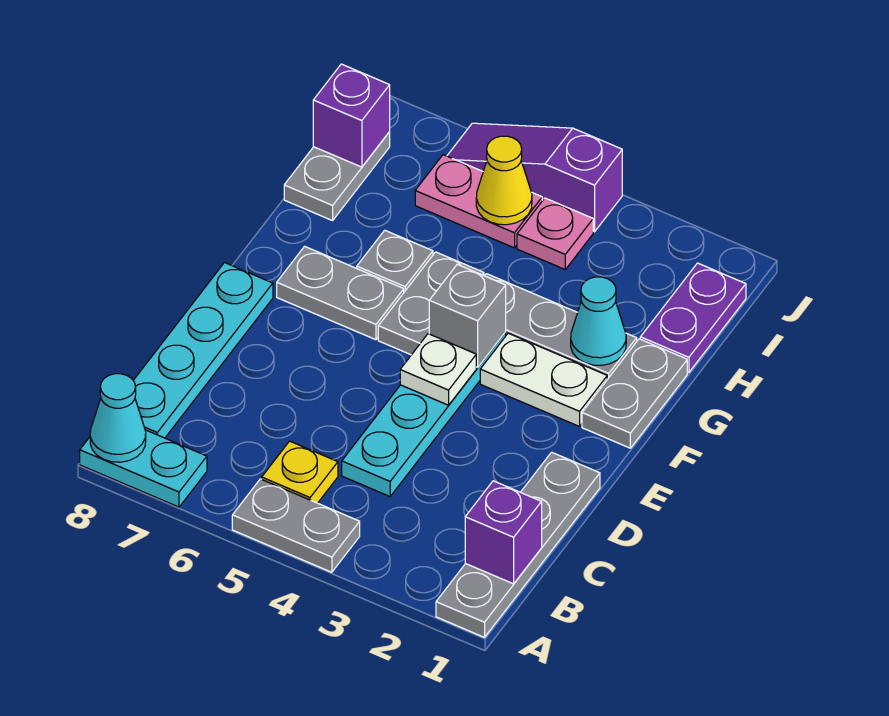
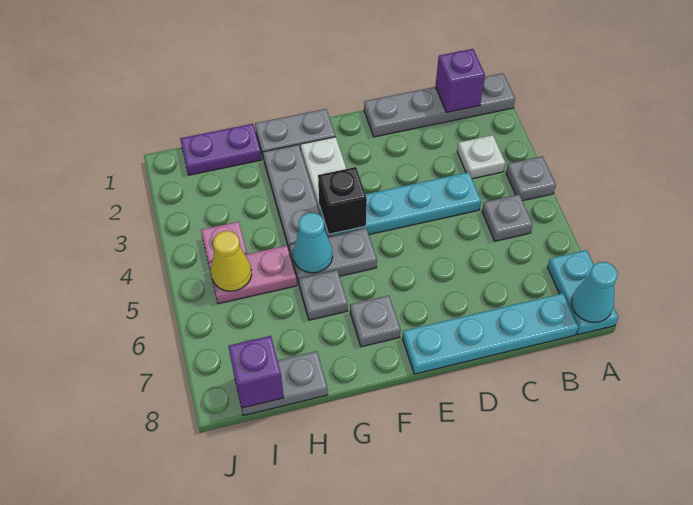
grey plate A4:A5 level 1 -> grey plate A4 level 1
yellow plate B5 level 1 -> grey plate B5 level 1
white plate E4 level 2 -> white plate B3 level 1
grey brick F4 level 2 -> black brick F4 level 2
grey plate F6:F7 level 1 -> grey plate F7 level 1
cyan cone G2 level 2 -> cyan cone G5 level 2
pink plate I5:I6 level 1 -> pink plate H5:I5 level 1
purple slope J4:J6 level 1 top 4 -> none

